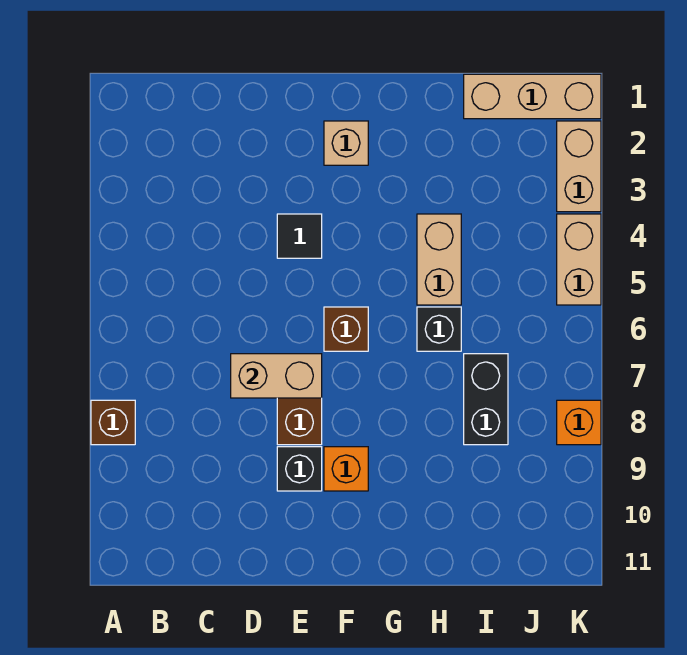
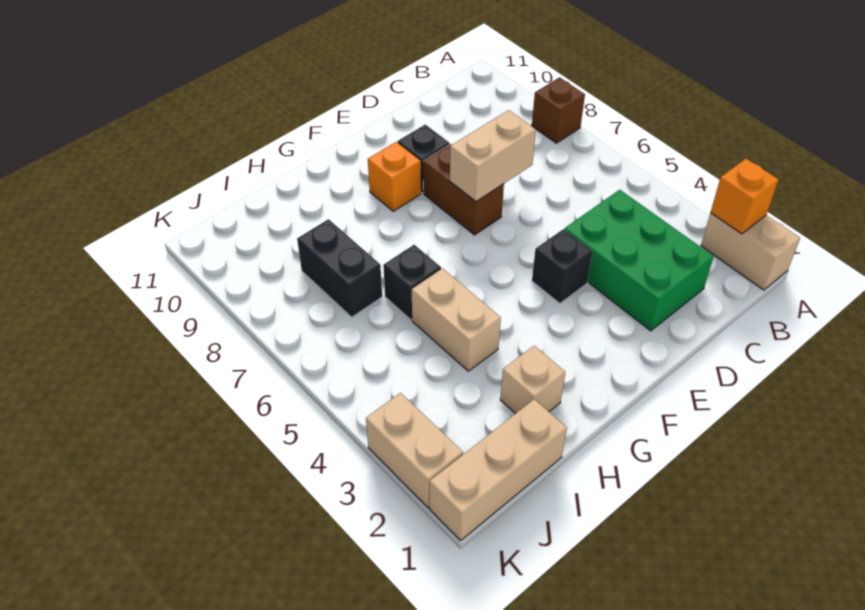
none -> green brick C2:D4 level 1
black tile E4 level 1 -> black brick E4 level 1
tan brick F2 level 1 -> tan brick H2 level 1
brown brick F6 level 1 -> none
tan brick K4:K5 level 1 -> tan brick A1:A2 level 1
orange brick K8 level 1 -> orange brick A2 level 2

